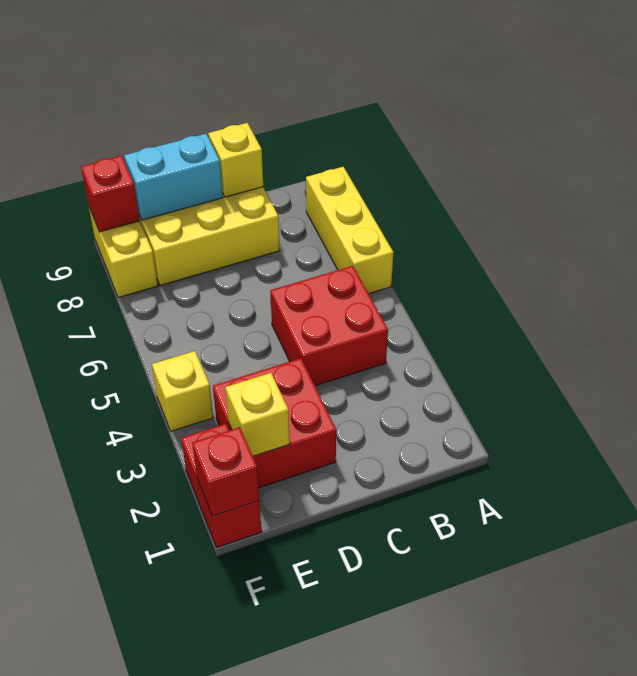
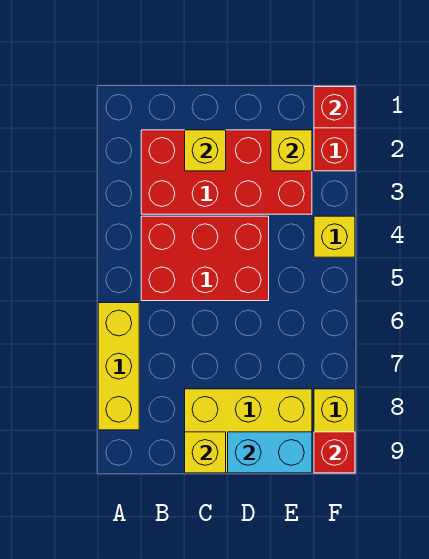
red brick B4:C5 level 1 -> red brick B4:D5 level 1
none -> yellow brick C2 level 2
red brick D2:E3 level 1 -> red brick B2:E3 level 1

